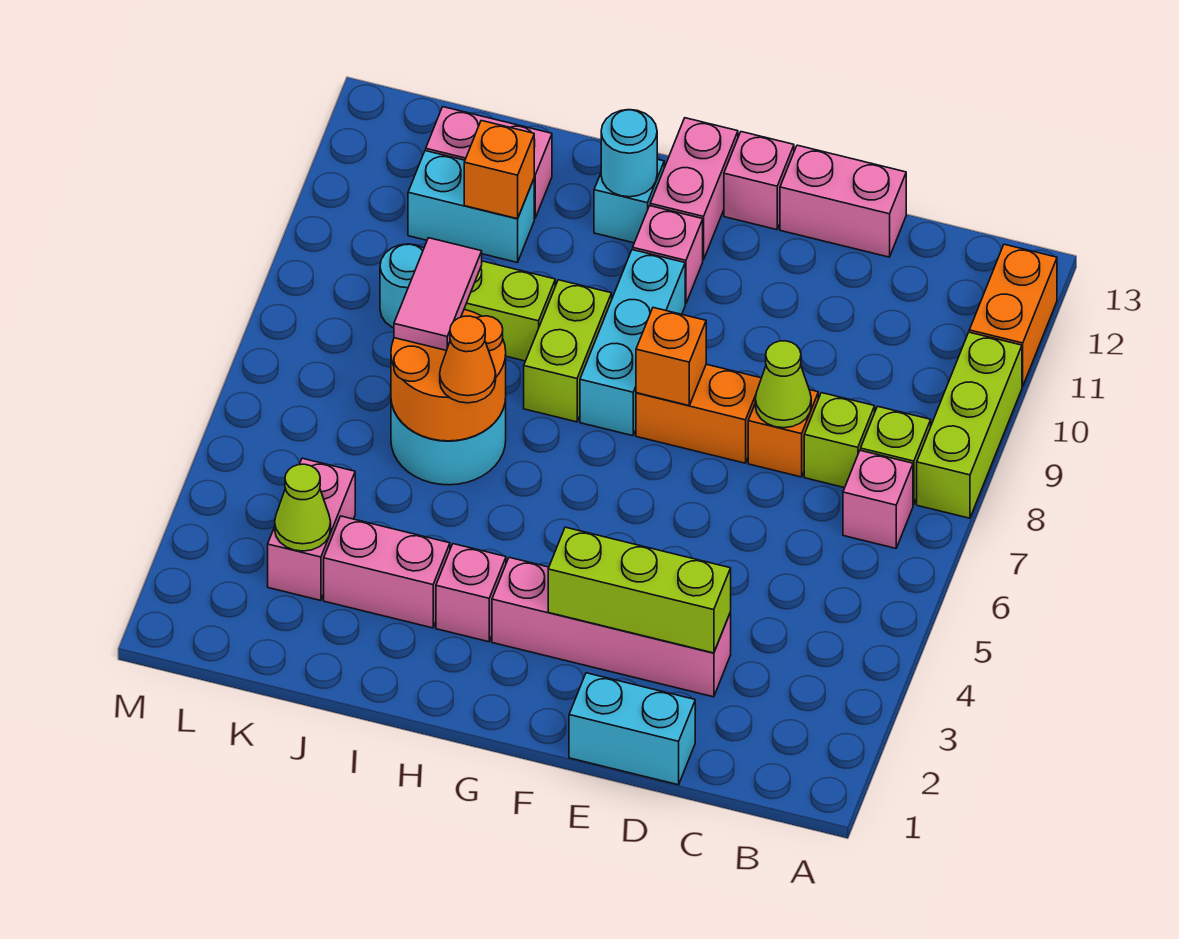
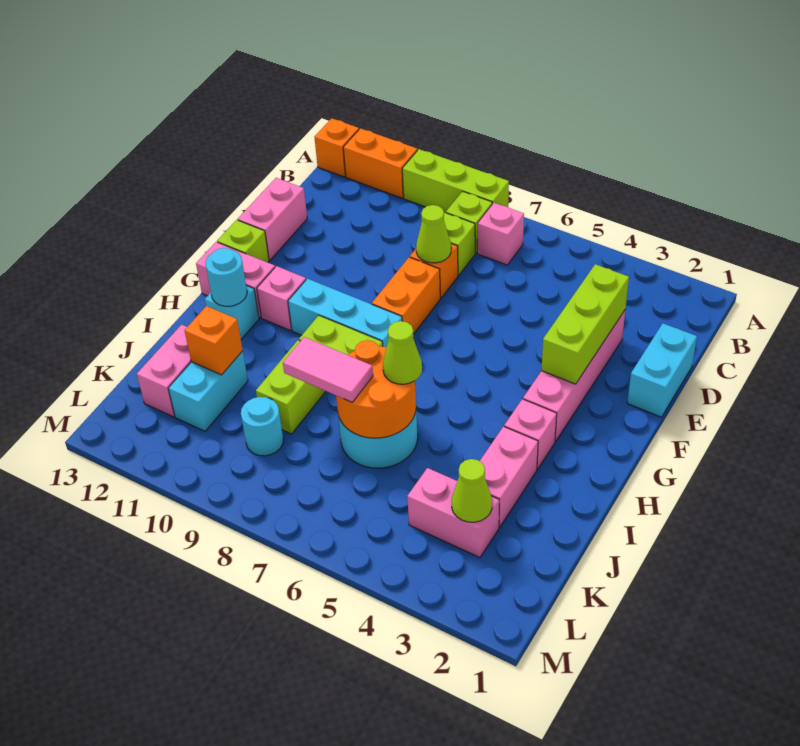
orange brick F8 level 2 -> orange brick A13 level 1
pink brick F13 level 1 -> lime brick F13 level 1
orange cone I6 level 3 -> lime cone I6 level 3

